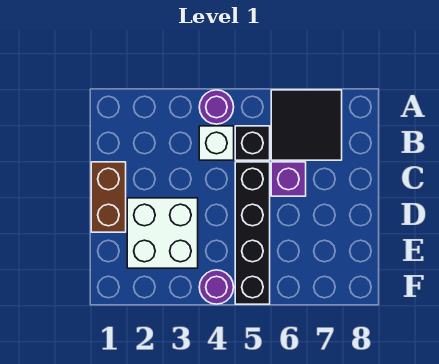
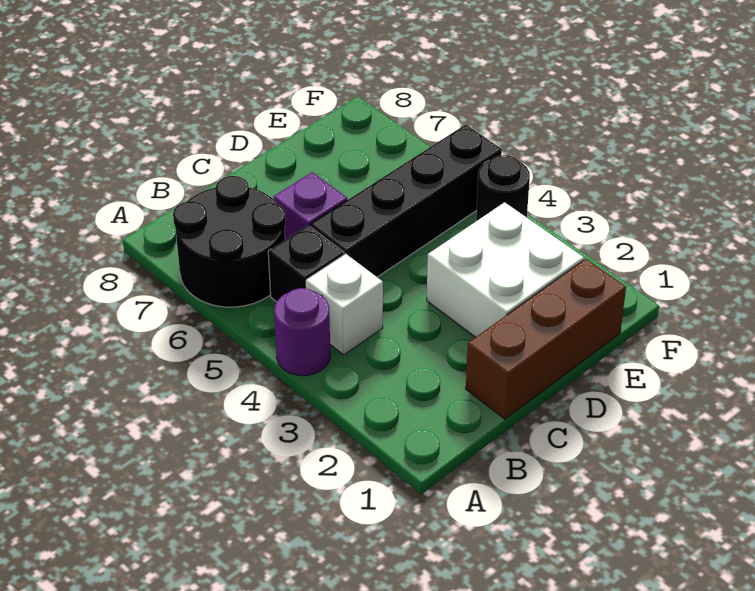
black tile A6:B7 level 1 -> black round brick A6:B7 level 1
brown brick C1:D1 level 1 -> brown brick C1:E1 level 1
purple round brick F4 level 1 -> black round brick F4 level 1

